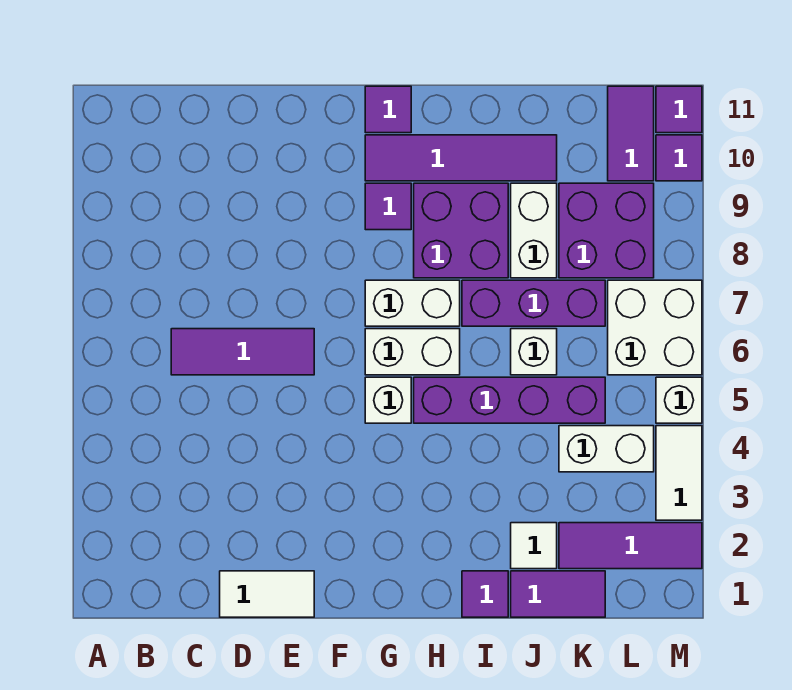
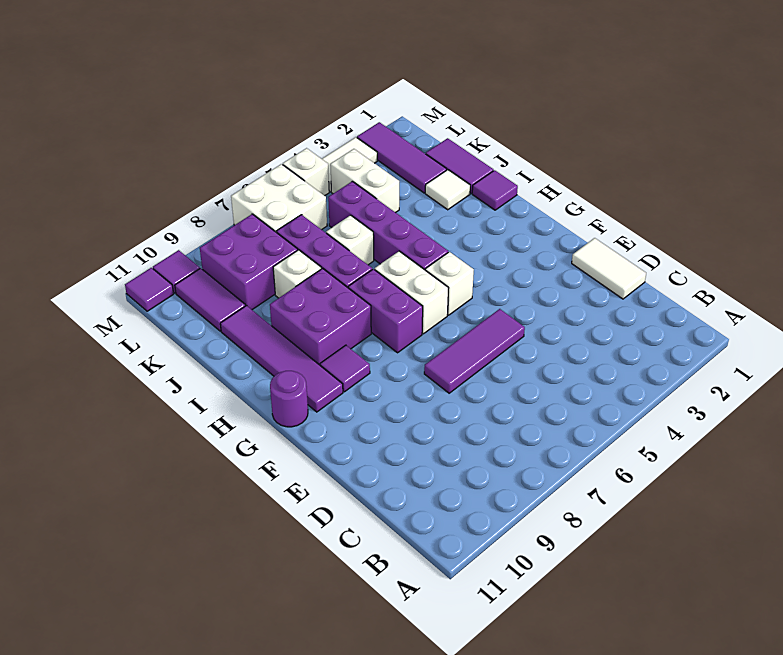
purple tile C6:E6 level 1 -> purple tile E5:E7 level 1
white brick G7:H7 level 1 -> purple brick G7:H7 level 1
purple tile G11 level 1 -> purple round brick G11 level 1
white brick J8:J9 level 1 -> white brick J8 level 1
purple tile L10:L11 level 1 -> purple tile K10:L10 level 1

